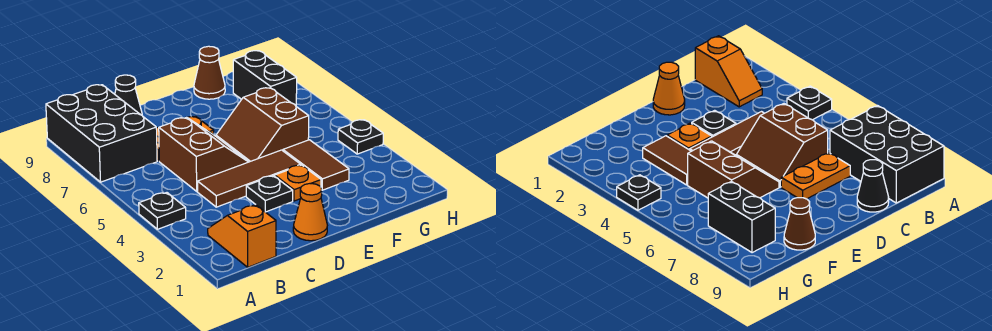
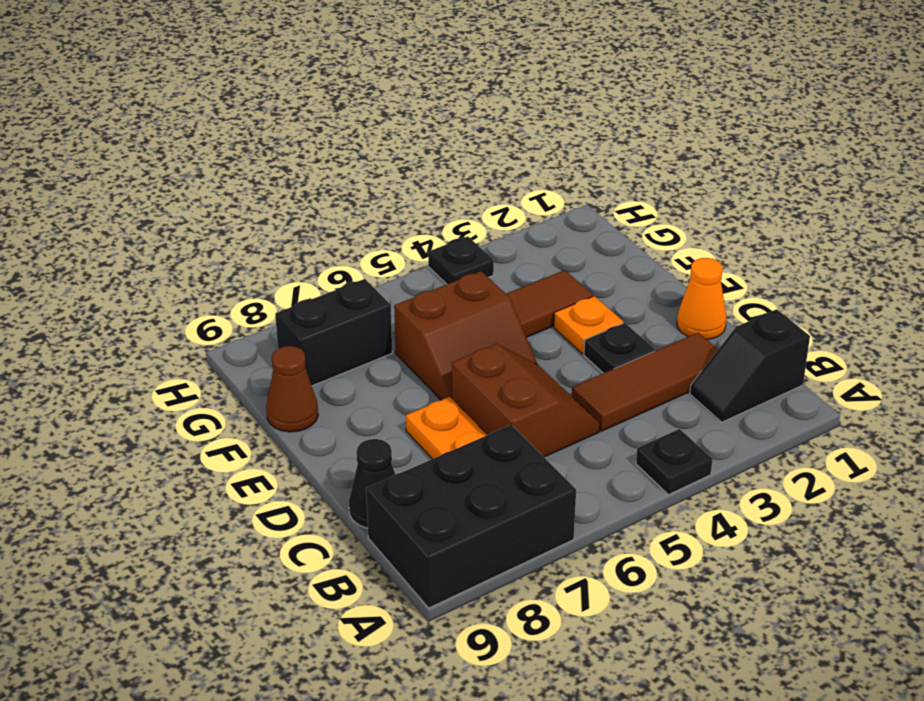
orange slope B1:B2 level 1 top 1 -> black slope B1:B2 level 1 top 1
brown tile C4:E4 level 1 -> brown tile C2:C4 level 1
brown slope C5:D6 level 1 top C -> brown slope C5:D6 level 1 top 6

